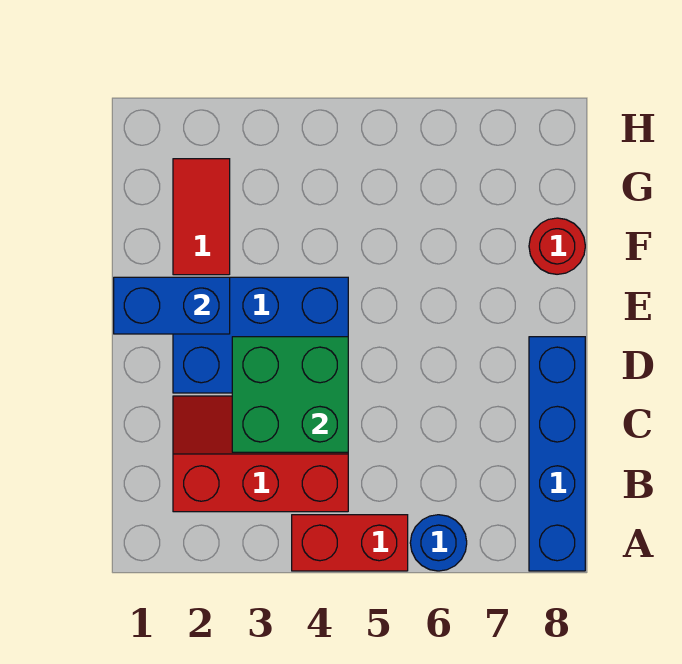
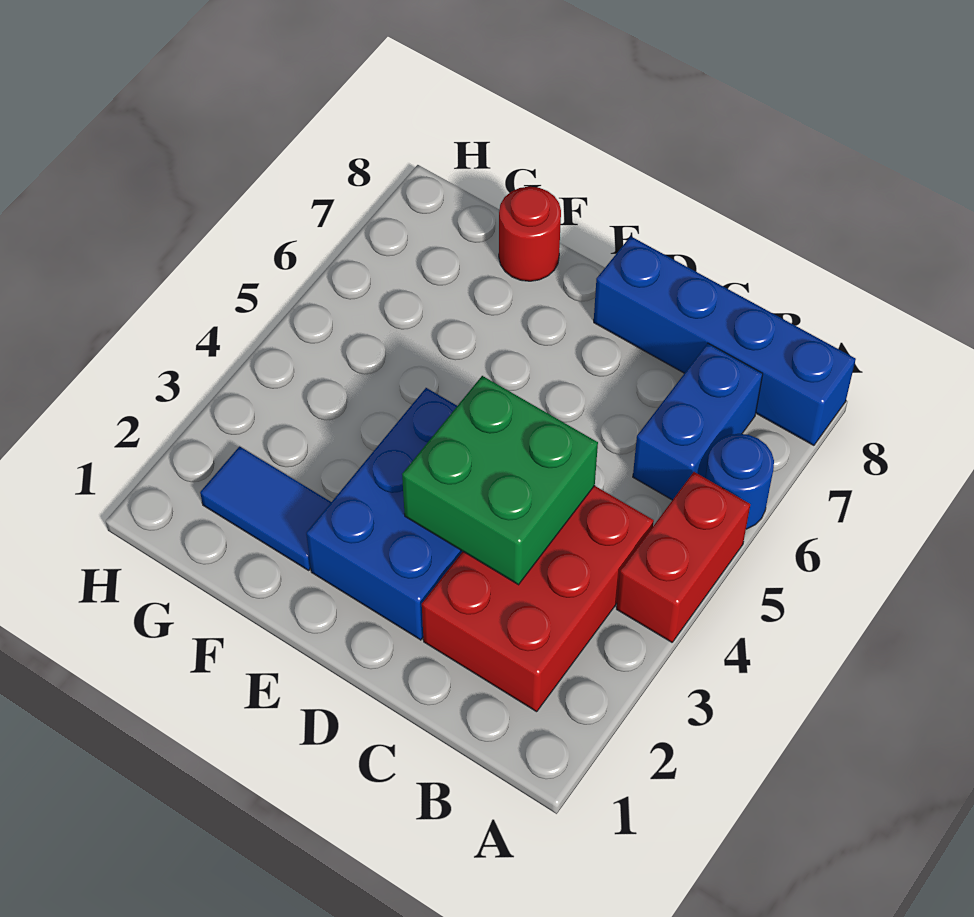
red slope B2:C4 level 1 top B -> red brick B2:C4 level 1
blue brick E1:E2 level 2 -> blue brick B6:B7 level 1
red tile F2:G2 level 1 -> blue tile F2:G2 level 1

